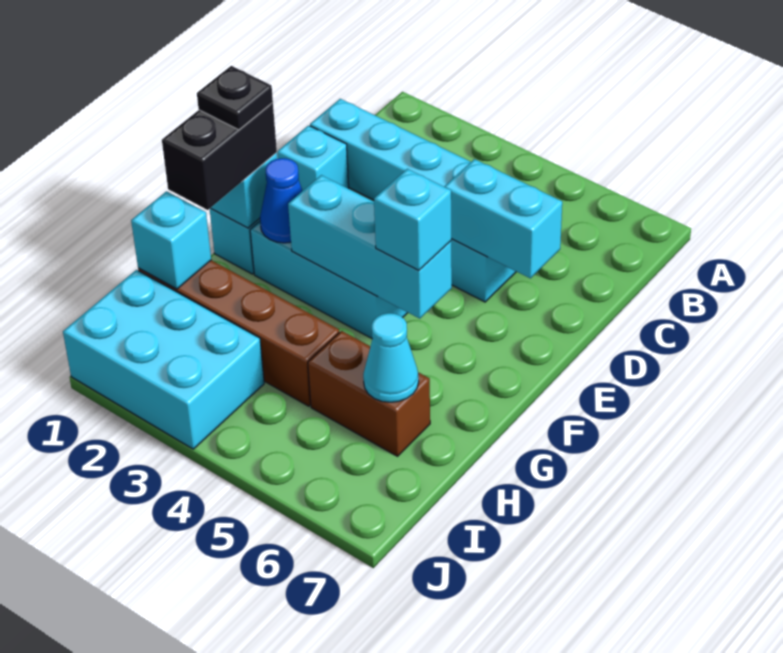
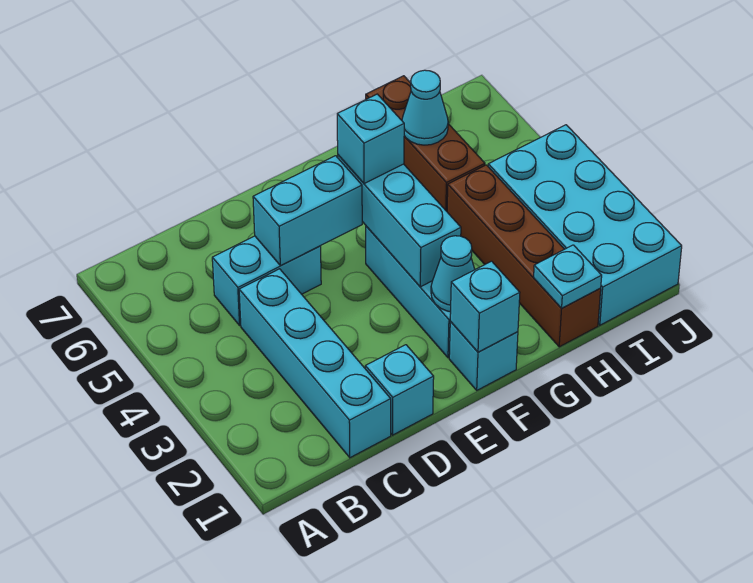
cyan brick D5:D6 level 2 -> cyan brick D5:E5 level 2
black brick F1:G1 level 3 -> none
black plate F1 level 4 -> none
blue cone F2 level 2 -> cyan cone F2 level 2
cyan brick H1 level 2 -> cyan plate H1 level 2
brown brick H5:H6 level 1 -> brown brick H5:H7 level 1
cyan brick I1:J3 level 1 -> cyan brick I1:J4 level 1

